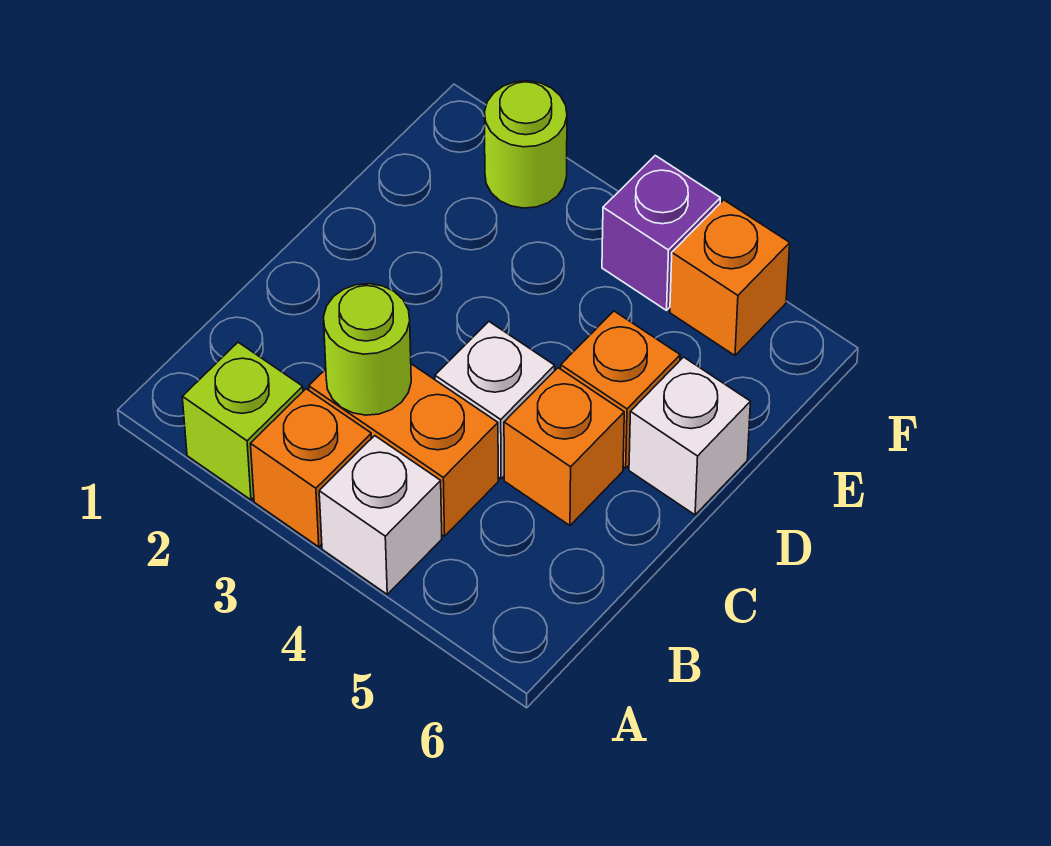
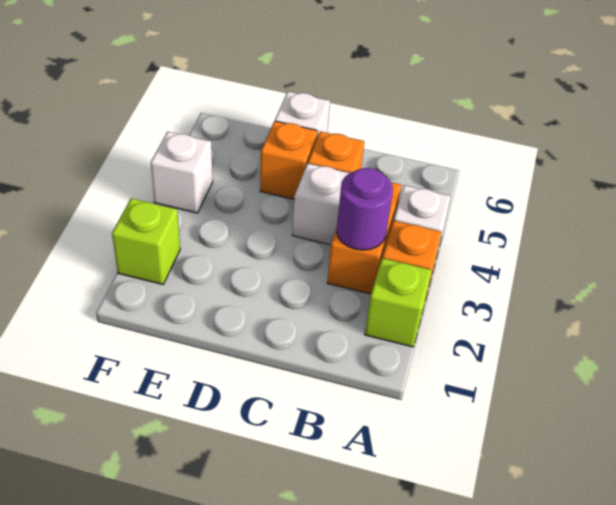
lime round brick B3 level 2 -> purple round brick B3 level 2
lime round brick F2 level 1 -> lime brick F2 level 1
purple brick F4 level 1 -> white brick F4 level 1
orange brick F5 level 1 -> none

